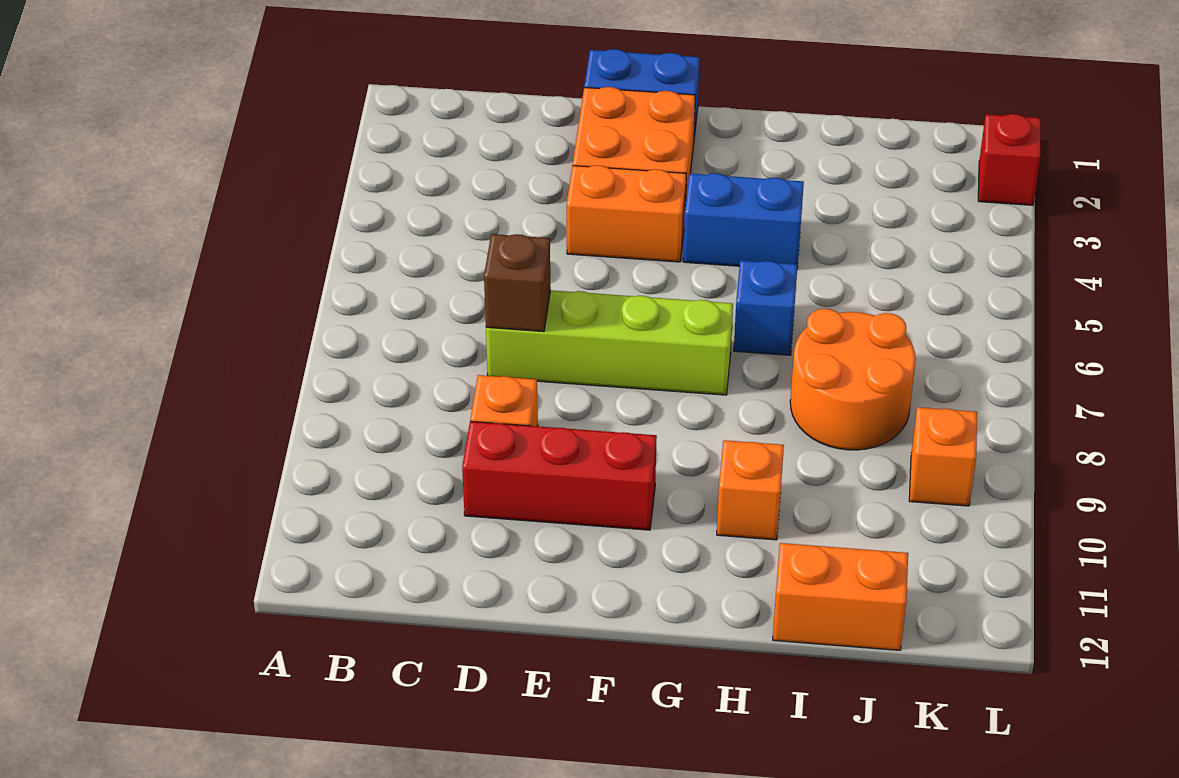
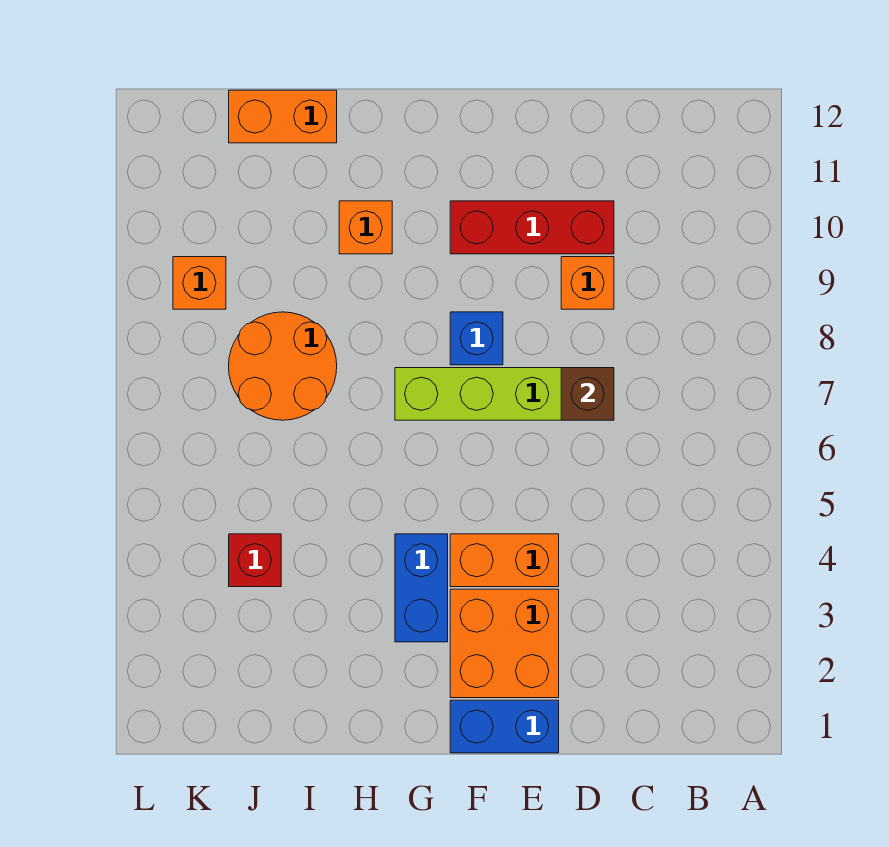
blue brick G4:H4 level 1 -> blue brick G3:G4 level 1
blue brick H6 level 1 -> blue brick F8 level 1
red brick L2 level 1 -> red brick J4 level 1

